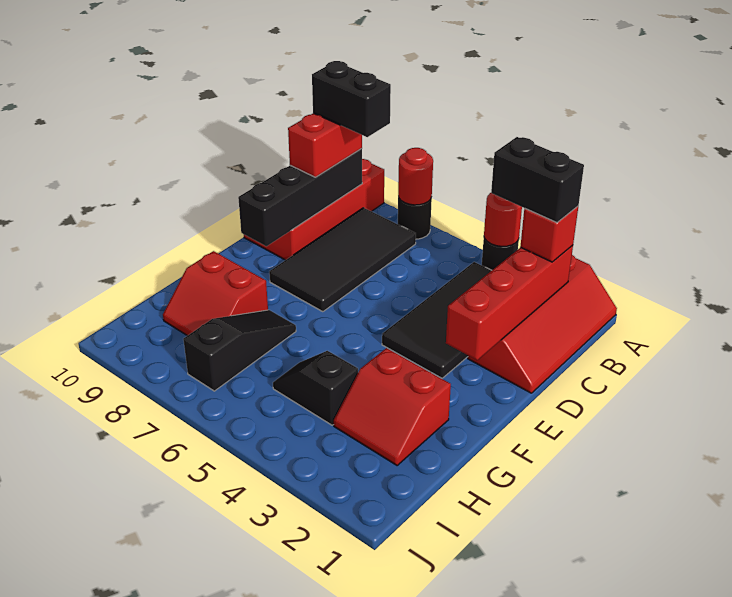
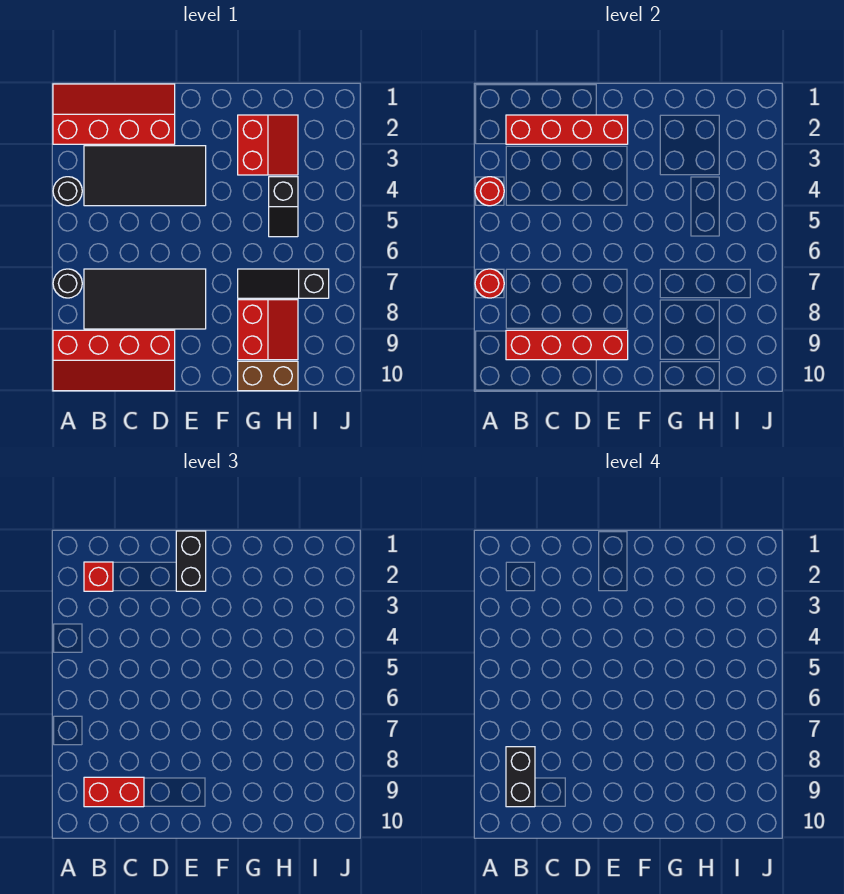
black brick B2:B3 level 4 -> black brick E1:E2 level 3
black brick B9:E9 level 2 -> red brick B9:E9 level 2
none -> brown brick G10:H10 level 1

